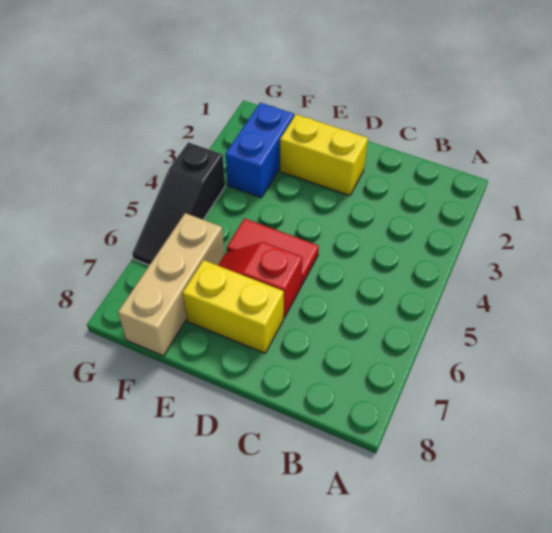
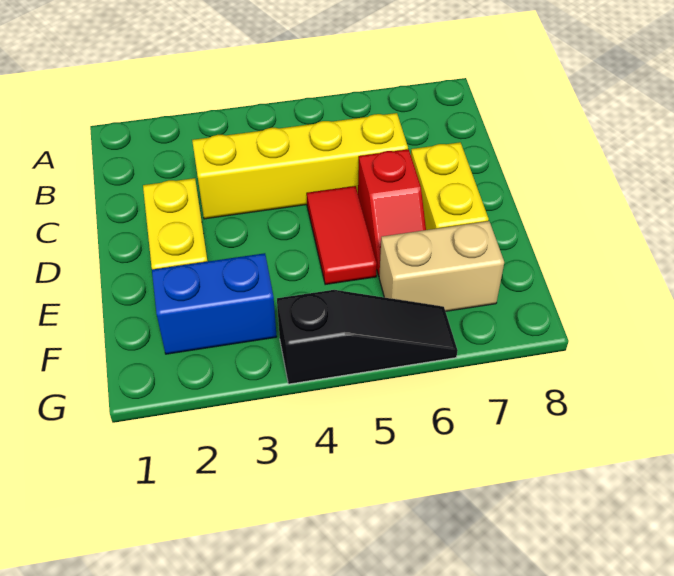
none -> yellow brick C3:C6 level 1
tan brick F6:F8 level 1 -> tan brick F6:F7 level 1

